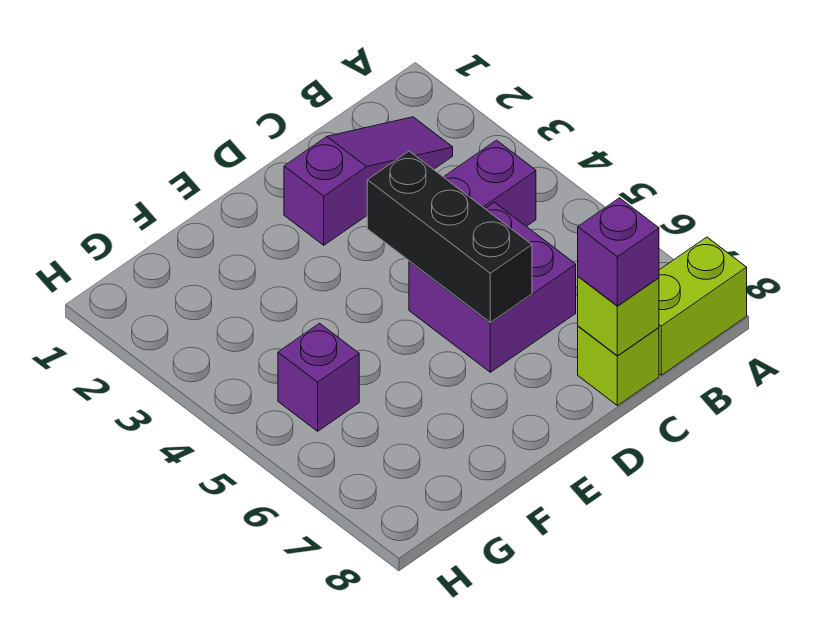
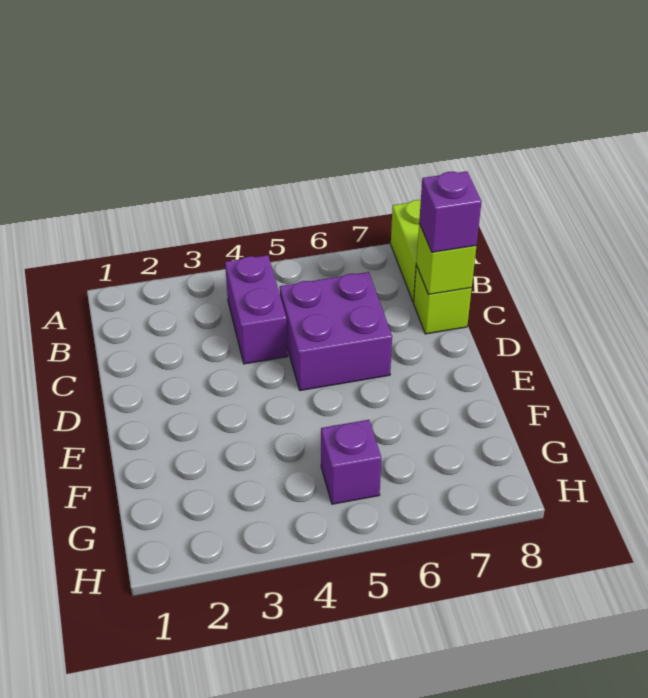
purple slope B2:D2 level 1 top D -> none
black brick D4:D6 level 2 -> none

